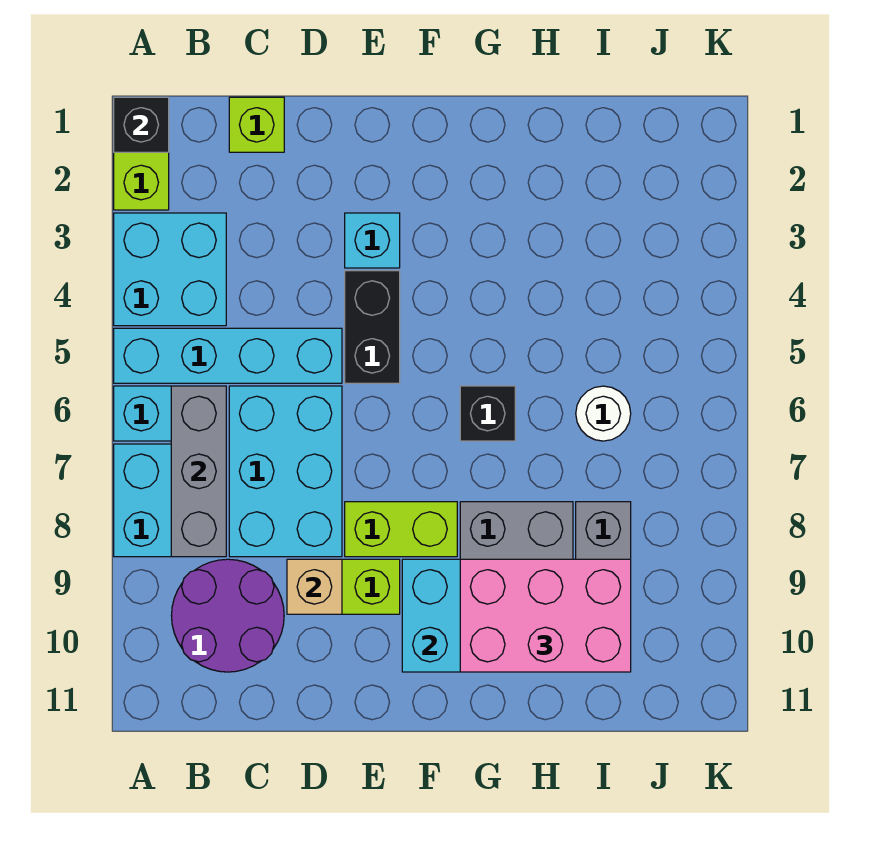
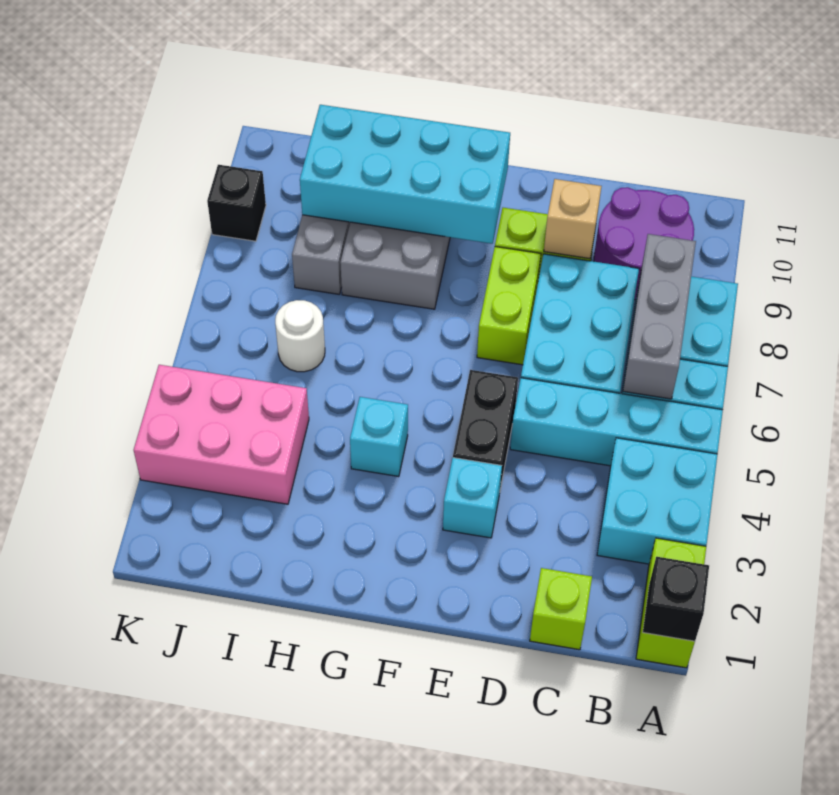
lime brick E8:F8 level 1 -> lime brick E7:E8 level 1
none -> cyan brick G4 level 1
black brick G6 level 1 -> black brick K9 level 1
pink brick G9:I10 level 3 -> pink brick I3:K4 level 1

